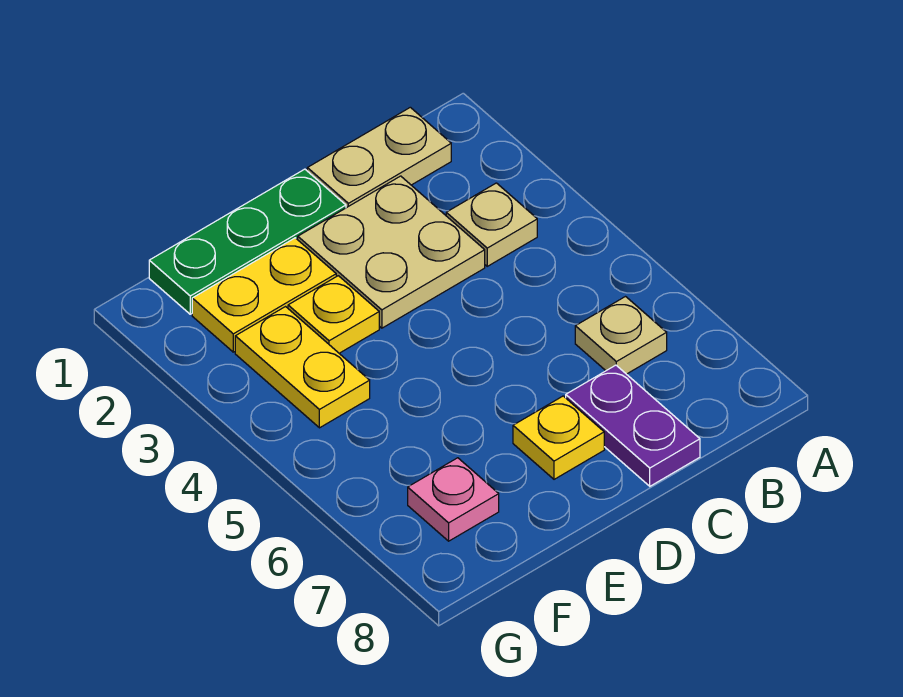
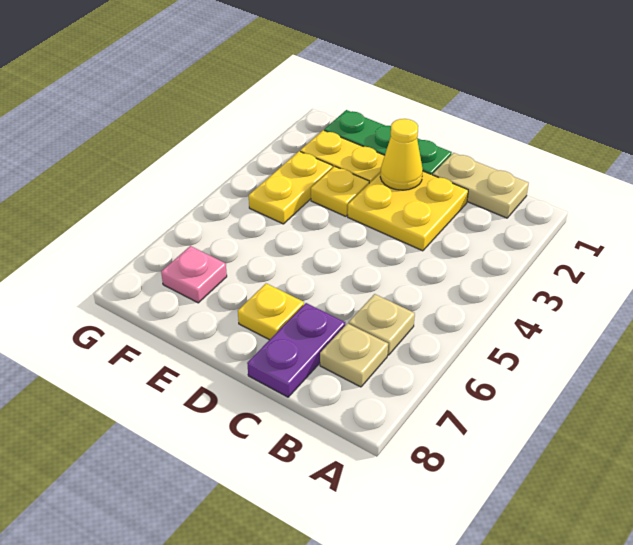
tan plate B3 level 1 -> tan plate B7 level 1
tan plate C2:D3 level 1 -> yellow plate C2:D3 level 1
none -> yellow cone D2 level 2

